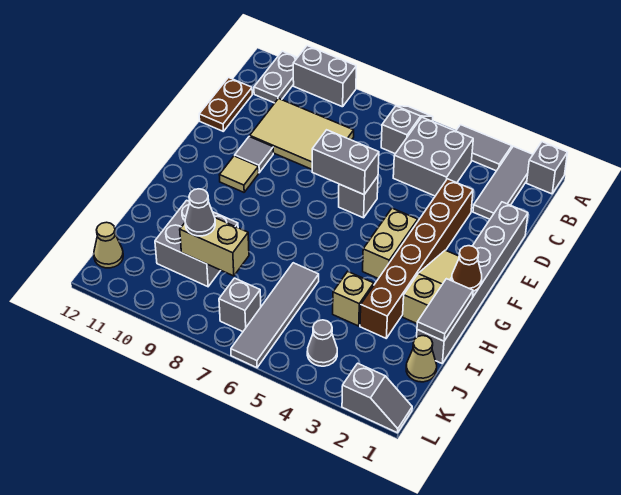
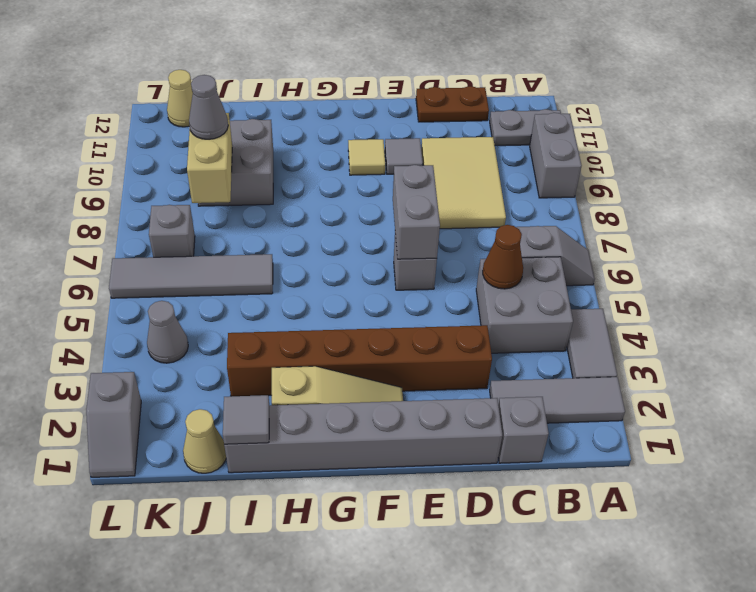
grey brick A1 level 1 -> grey brick C1 level 1
tan brick F4:G4 level 1 -> none
brown cone G1 level 2 -> brown cone C5 level 2
grey tile H1:I1 level 2 -> grey tile I1 level 2
tan brick I4 level 1 -> none

